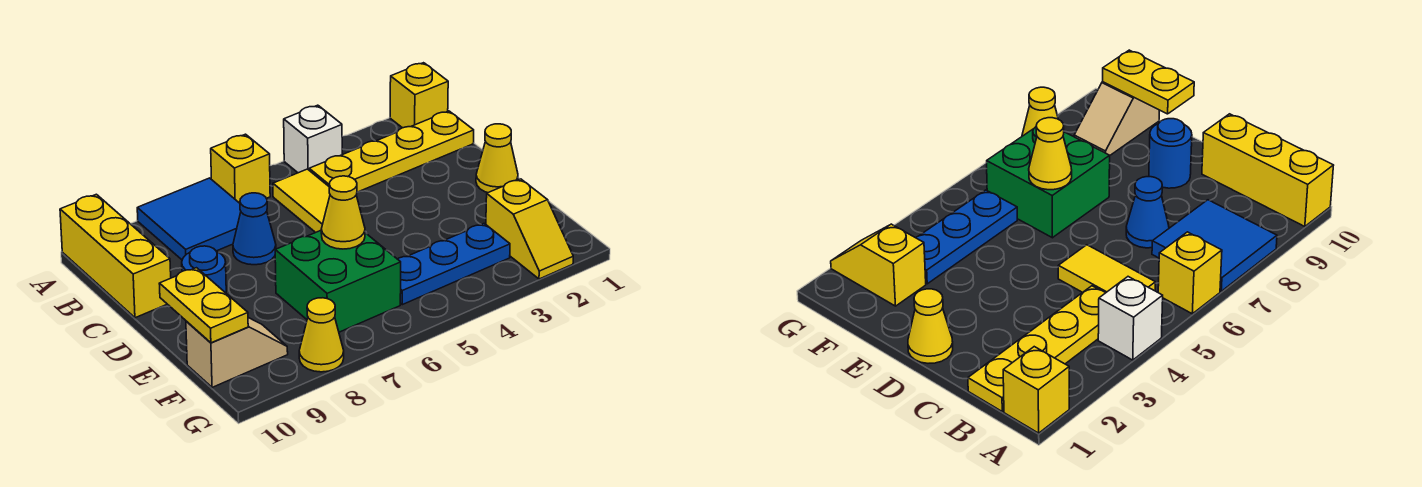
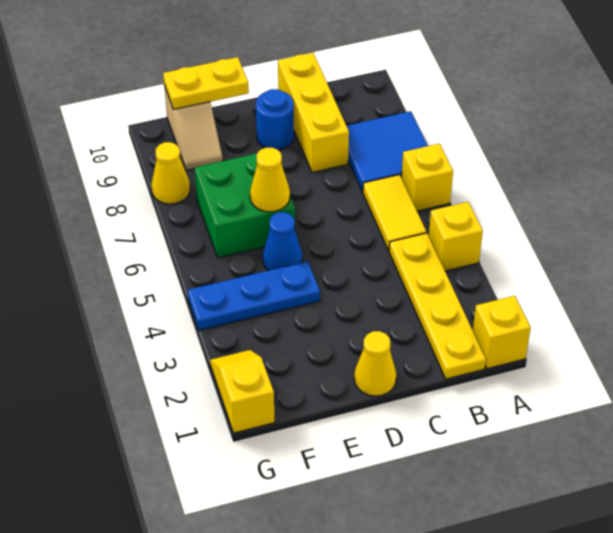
white brick A4 level 1 -> yellow brick A4 level 1
yellow brick A10:C10 level 1 -> yellow brick C8:C10 level 1
yellow tile B5:C5 level 1 -> yellow tile B5:B6 level 1
blue cone C7 level 1 -> blue cone E5 level 1
yellow slope F2:G2 level 1 top F -> yellow slope G1:G2 level 1 top 1
blue plate F3:F5 level 1 -> blue plate E4:G4 level 1

